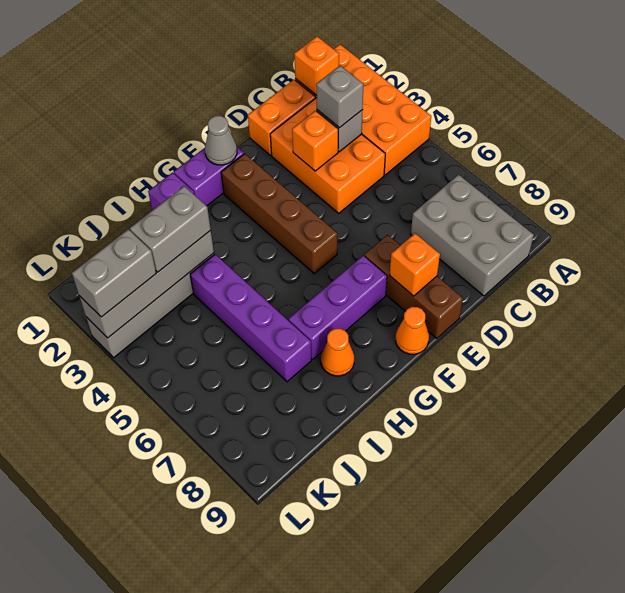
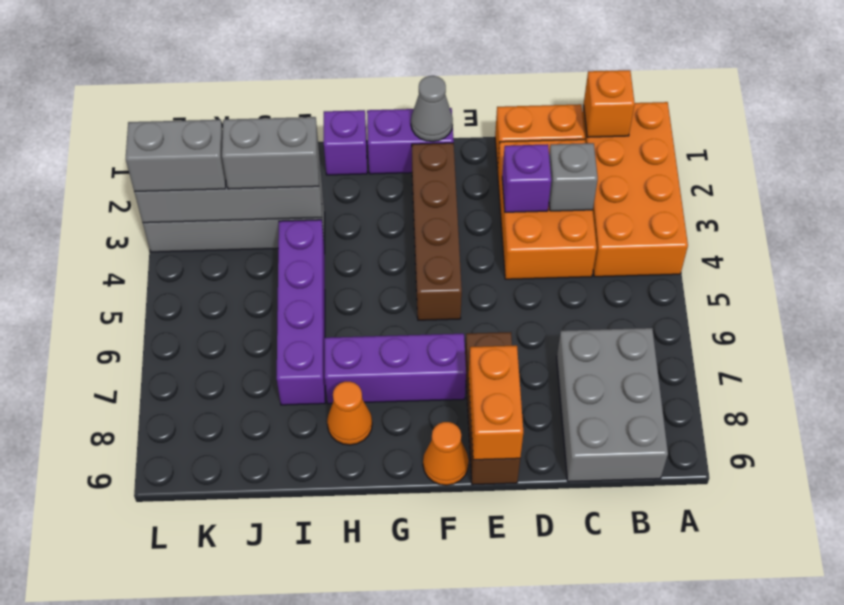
grey brick C3 level 3 -> none
orange brick D3 level 2 -> purple brick D3 level 2
orange brick E8 level 2 -> orange brick E8:E9 level 2

